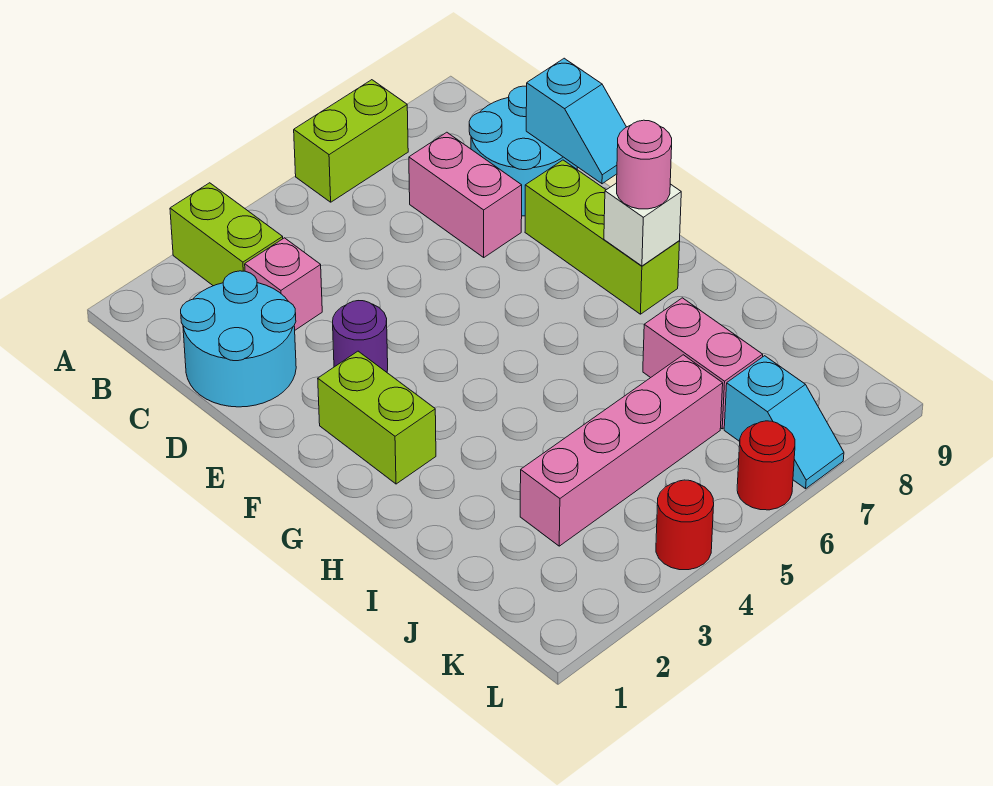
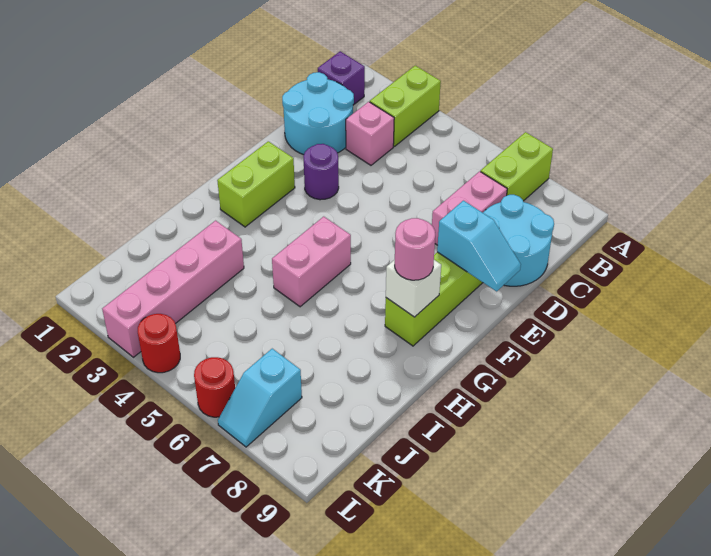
lime brick A6:A7 level 1 -> lime brick A7:B7 level 1
none -> purple brick B1 level 1
cyan slope D9:E9 level 2 top D -> cyan slope E8:E9 level 2 top 8
pink brick I7:J7 level 1 -> pink brick G5:H5 level 1
pink brick J3:J6 level 1 -> pink brick I3:L3 level 1

